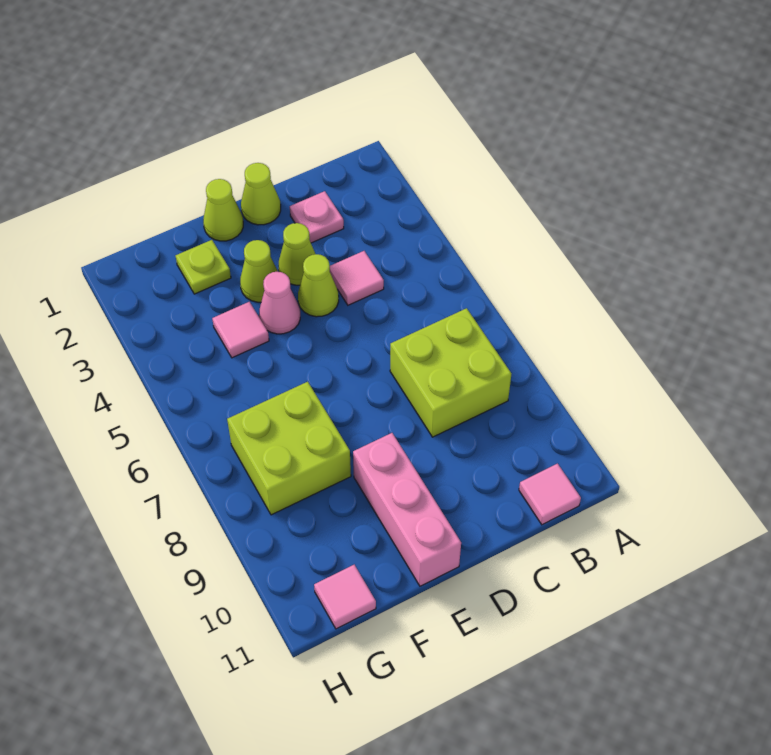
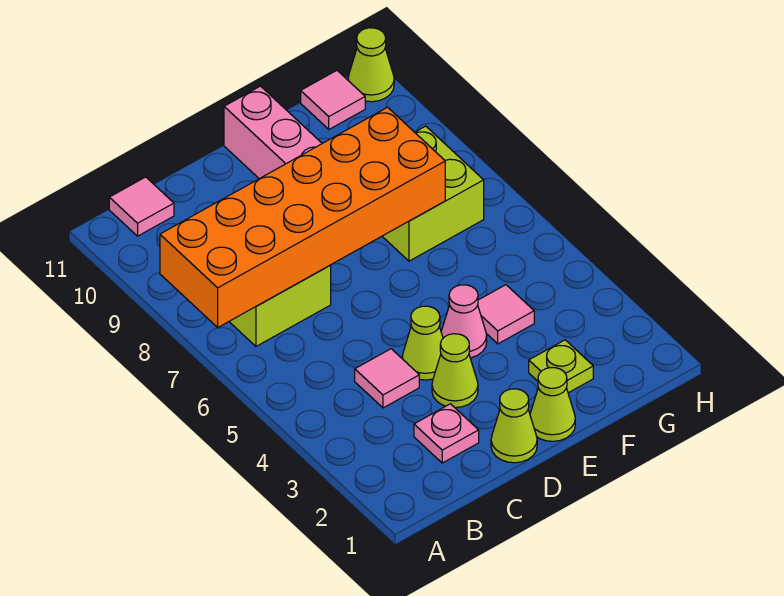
none -> orange brick A7:F8 level 2
lime cone E3 level 1 -> lime cone H11 level 1

